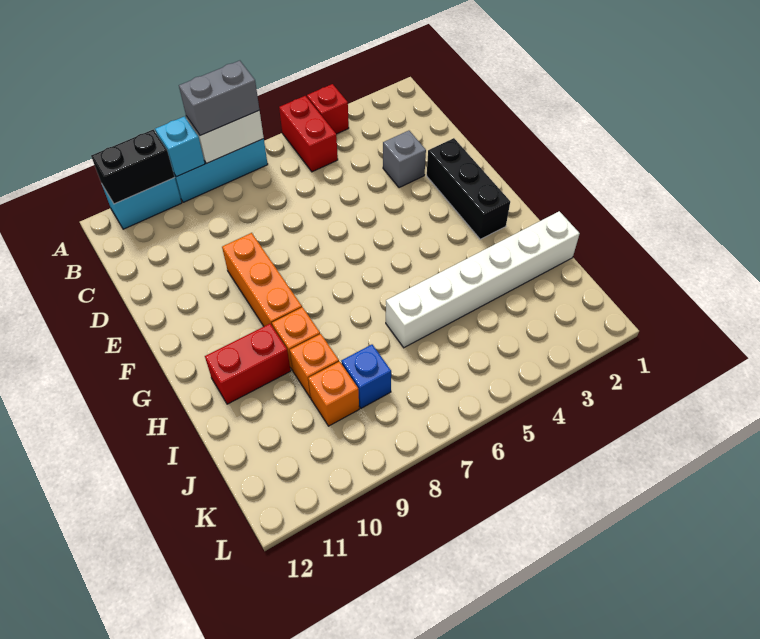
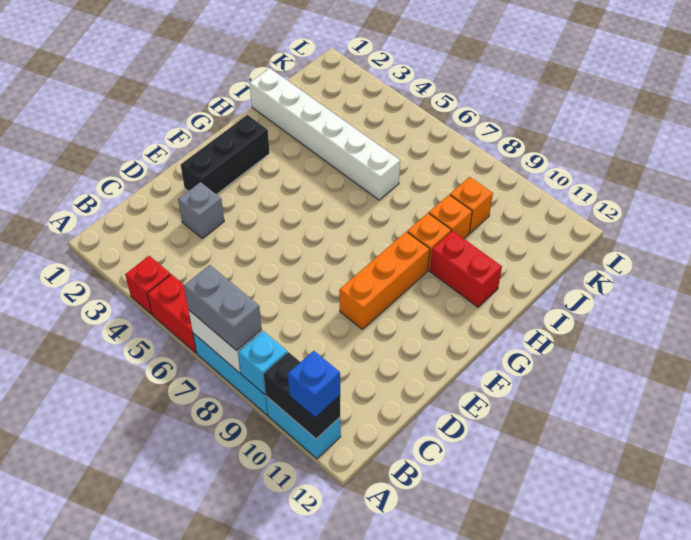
red brick A5:B5 level 1 -> red brick A5:A6 level 1
blue brick J8 level 1 -> blue brick A11 level 3

